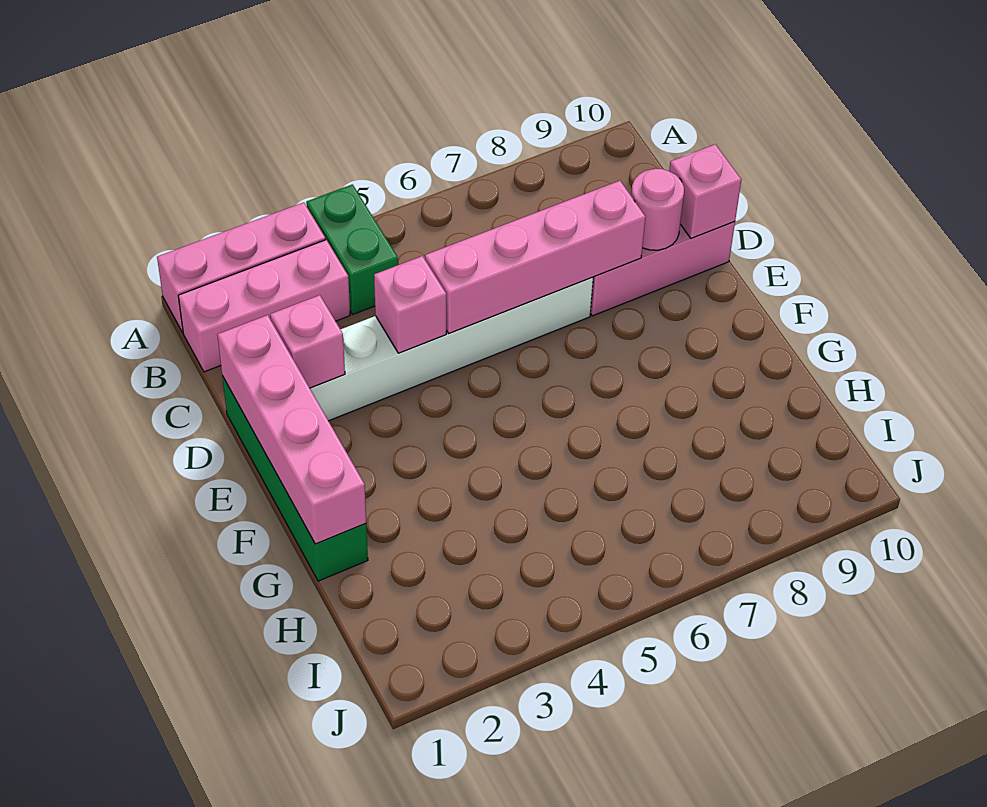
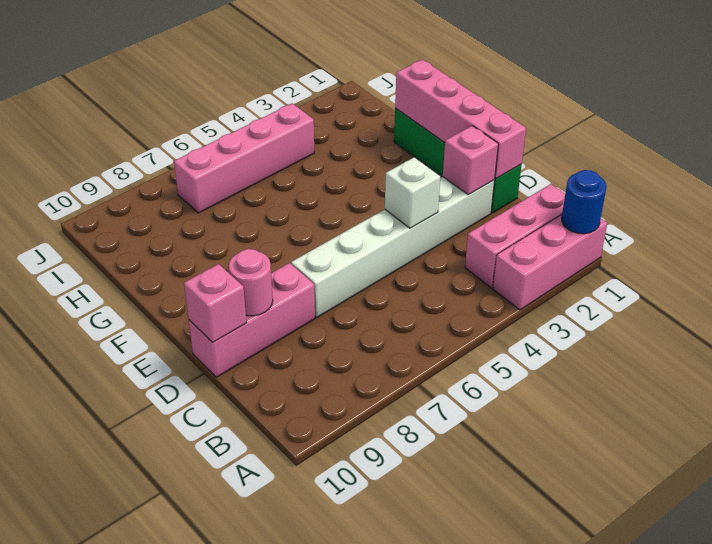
none -> blue round brick A1 level 2
green brick A4:B4 level 1 -> none
pink brick D4 level 2 -> white brick D4 level 2
pink brick D5:D8 level 2 -> pink brick I4:I7 level 1

